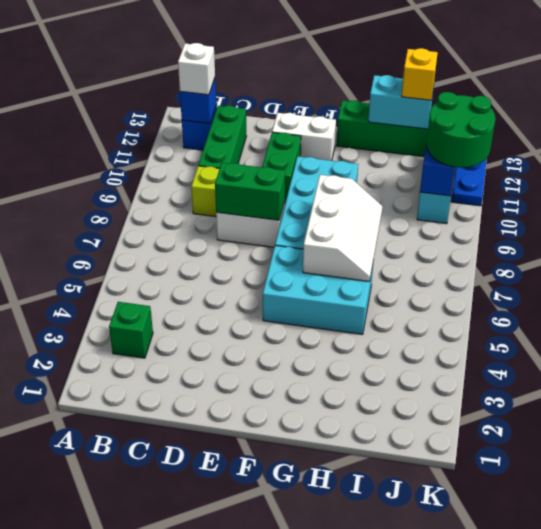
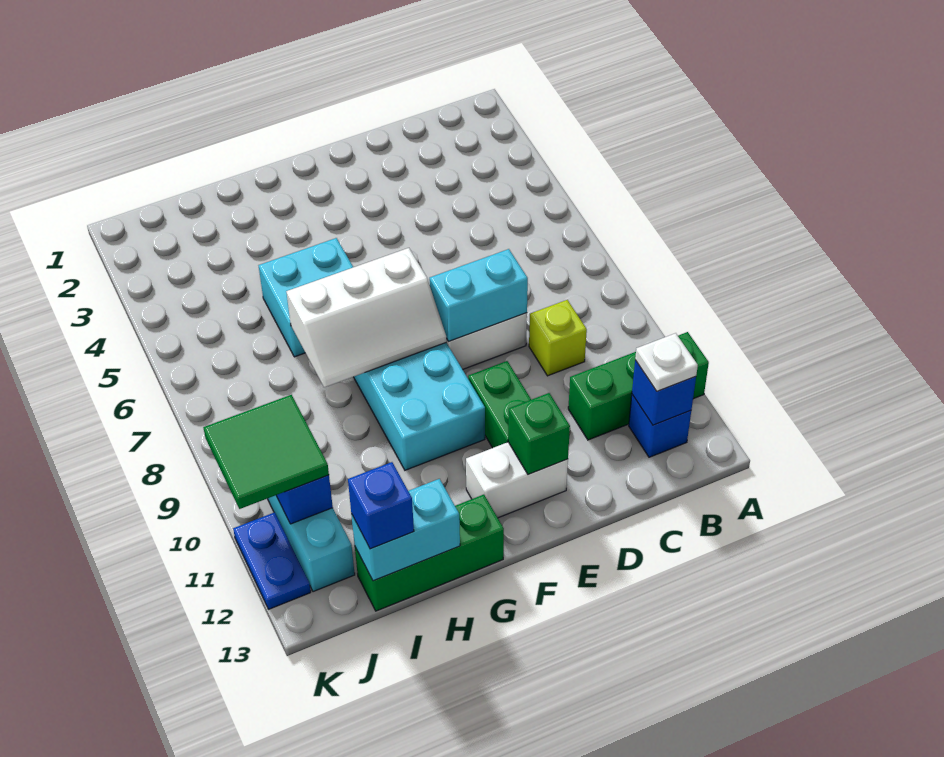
green brick B3 level 1 -> green brick E12 level 2
white brick B12 level 3 -> white plate B12 level 3
green brick C10:C12 level 1 -> green brick A11:C11 level 1
green brick D8:E8 level 2 -> cyan brick D8:E8 level 2
cyan brick F5:H6 level 1 -> cyan brick G5:H6 level 1
white slope G6:H8 level 2 top G -> white slope F7:H8 level 2 top 7
yellow brick I13 level 3 -> blue brick I13 level 3
green round brick J10:K11 level 3 -> green tile J10:K11 level 3

